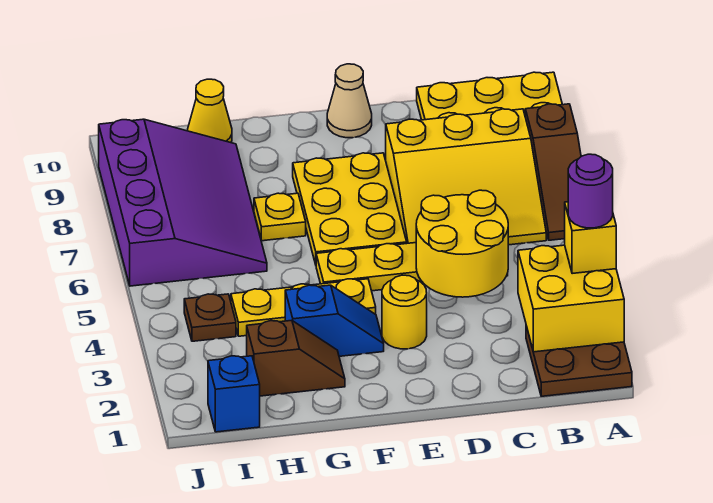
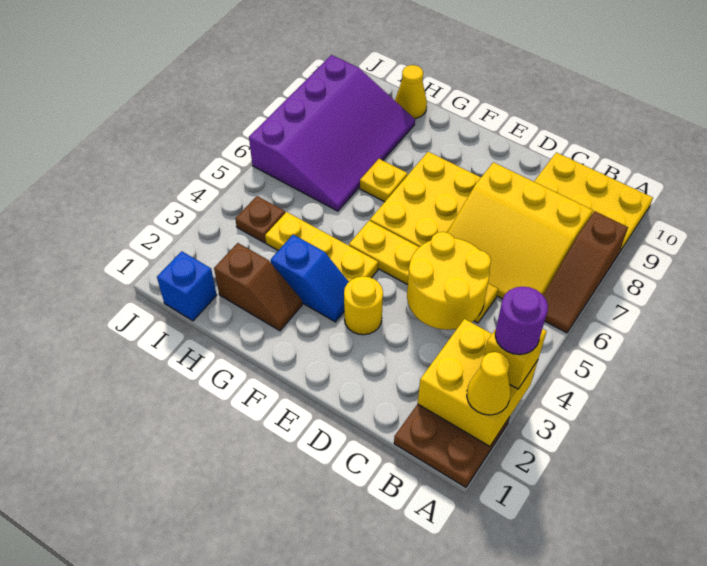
none -> yellow cone A2 level 3
tan cone E10 level 1 -> none

